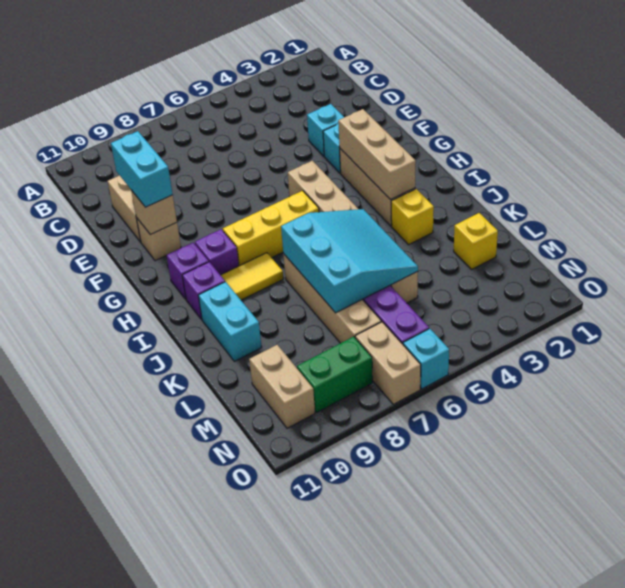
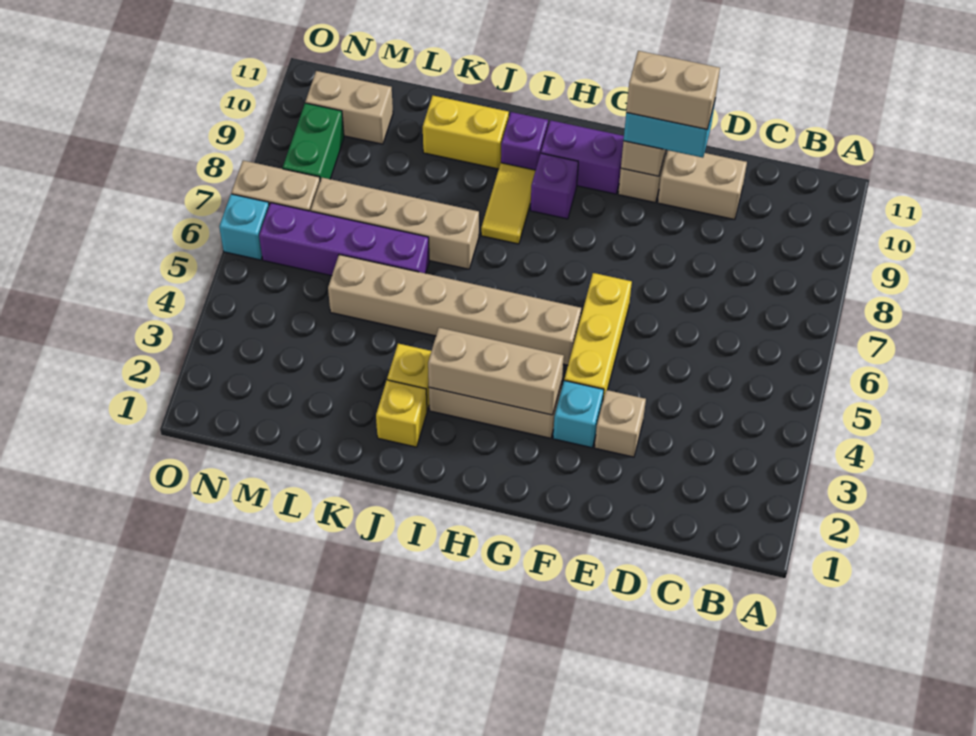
cyan brick E3 level 1 -> tan brick E3 level 1
none -> tan brick E10:F10 level 4
yellow brick H6:H8 level 1 -> yellow brick F4:F6 level 1
purple brick H10 level 1 -> purple brick G10:H10 level 1
cyan slope J5:L7 level 2 top 7 -> none
cyan brick J10:K10 level 1 -> yellow brick J10:K10 level 1
yellow brick L2 level 1 -> yellow brick J2 level 1

